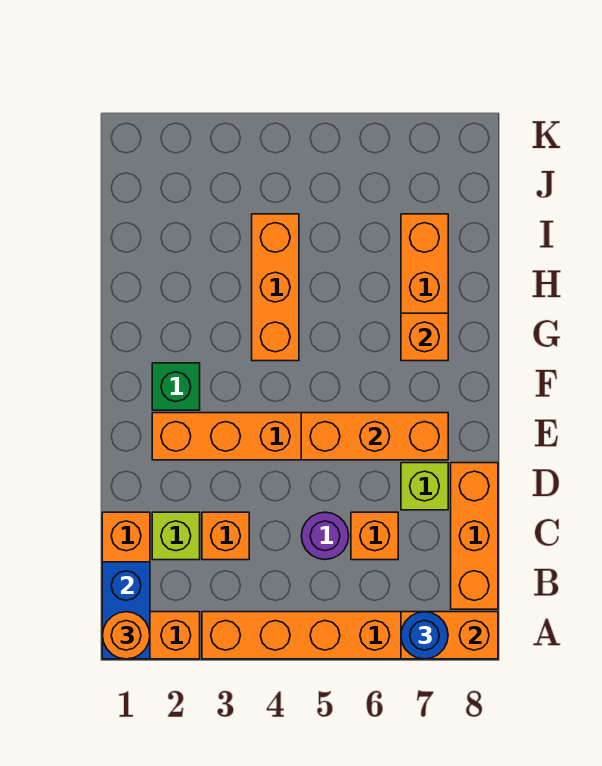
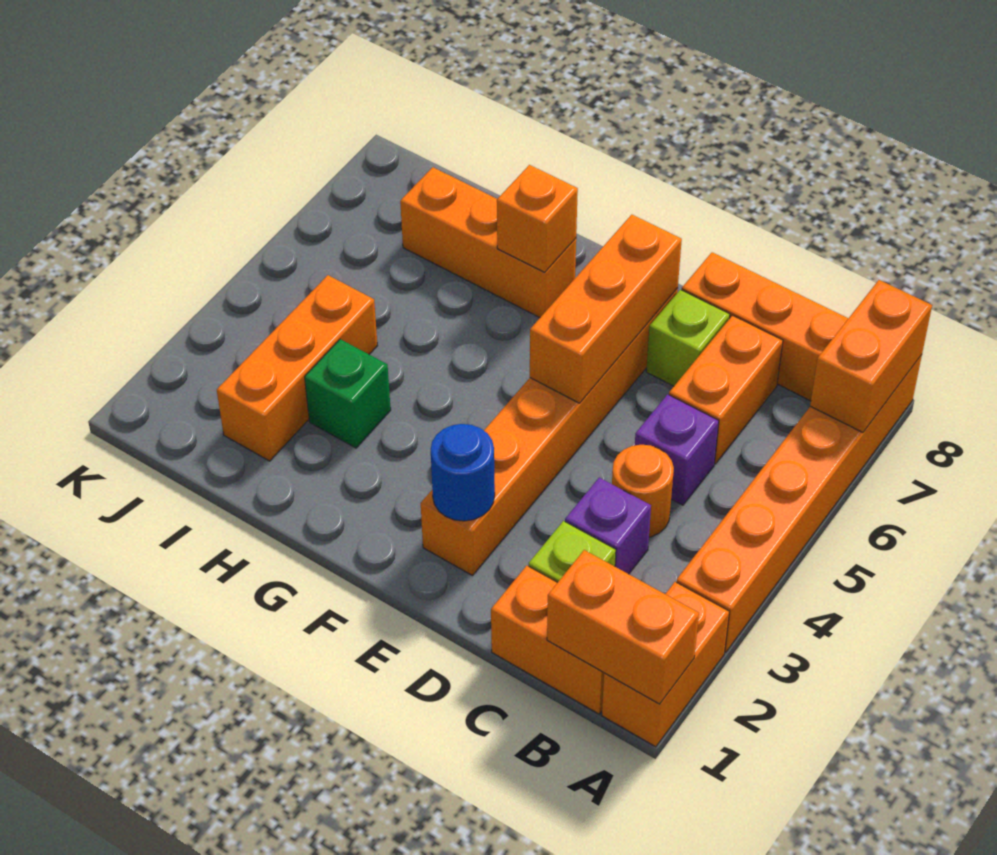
blue brick A1:B1 level 2 -> orange brick A1:B1 level 2
orange round brick A1 level 3 -> orange round brick C4 level 1
blue round brick A7 level 3 -> blue round brick E2 level 2
orange brick C3 level 1 -> purple brick C3 level 1
purple round brick C5 level 1 -> purple brick C5 level 1
orange brick C6 level 1 -> orange brick C6:C7 level 1
green brick F2 level 1 -> green brick H3 level 1
orange brick G4:I4 level 1 -> orange brick I2:I4 level 1

